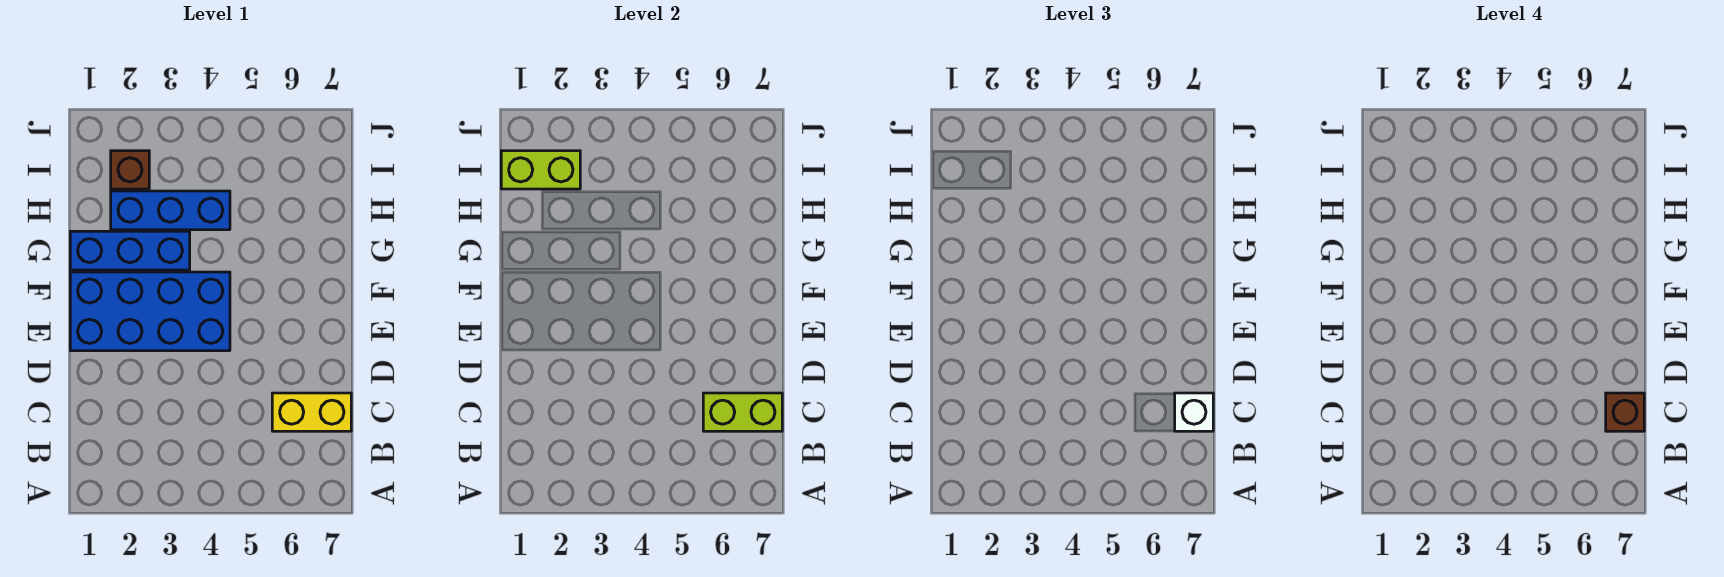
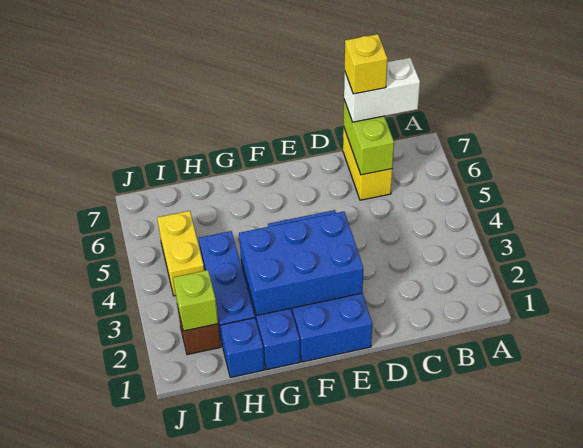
white brick C7 level 3 -> white brick B7:C7 level 3
brown brick C7 level 4 -> yellow brick C7 level 4
none -> blue brick E2:G3 level 2
none -> blue brick H1 level 1
lime brick I1:I2 level 2 -> lime brick I2 level 2
none -> yellow brick I4:I5 level 1

